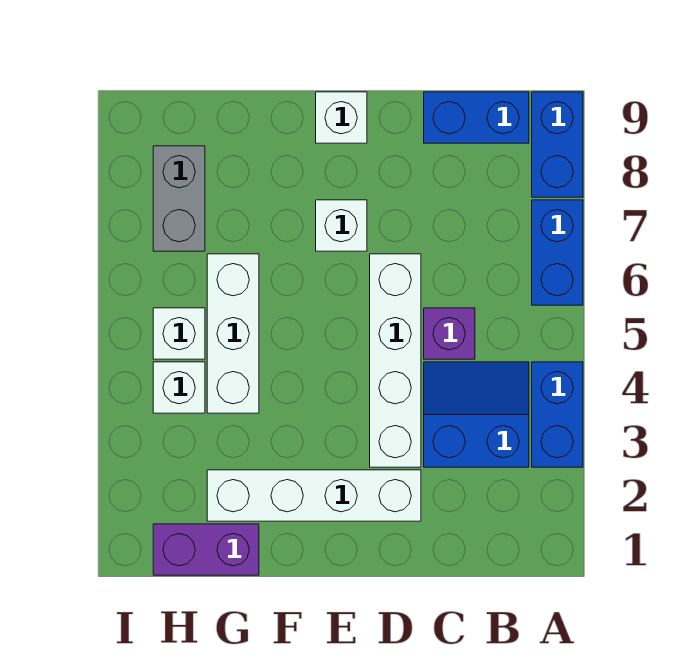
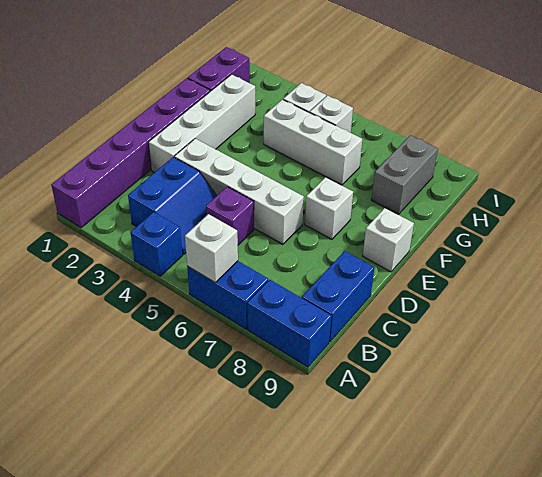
none -> purple brick A1:F1 level 1
blue brick A3:A4 level 1 -> blue brick A4 level 1
none -> white brick A6 level 2
grey brick H7:H8 level 1 -> grey brick G8:H8 level 1

